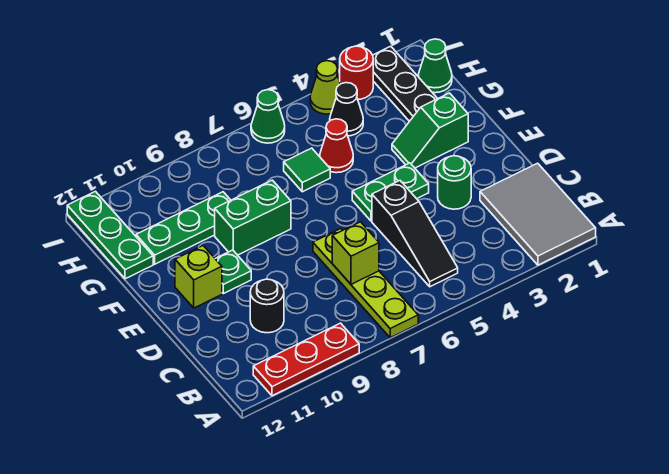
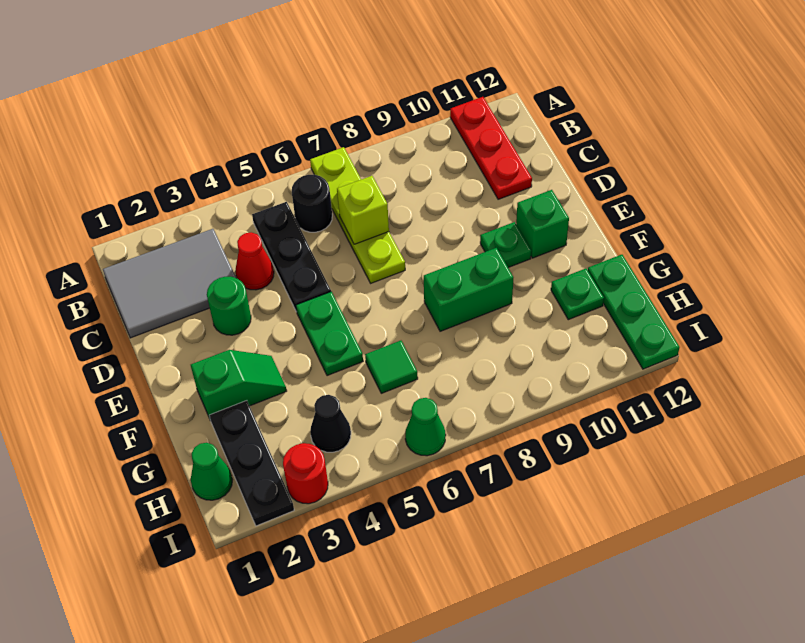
grey tile A1:C2 level 1 -> grey tile B1:C3 level 1
red plate A9:A11 level 1 -> red plate A11:C11 level 1
black slope B5:D5 level 1 top D -> black plate B5:D5 level 1
black round brick C10 level 1 -> black round brick B6 level 1
green plate E4:E5 level 1 -> green plate E5:F5 level 1
lime brick E11 level 1 -> green brick E11 level 1
red cone G5 level 1 -> red cone C4 level 1
green plate G9:G11 level 1 -> green plate G11 level 1
lime cone I4 level 1 -> none

